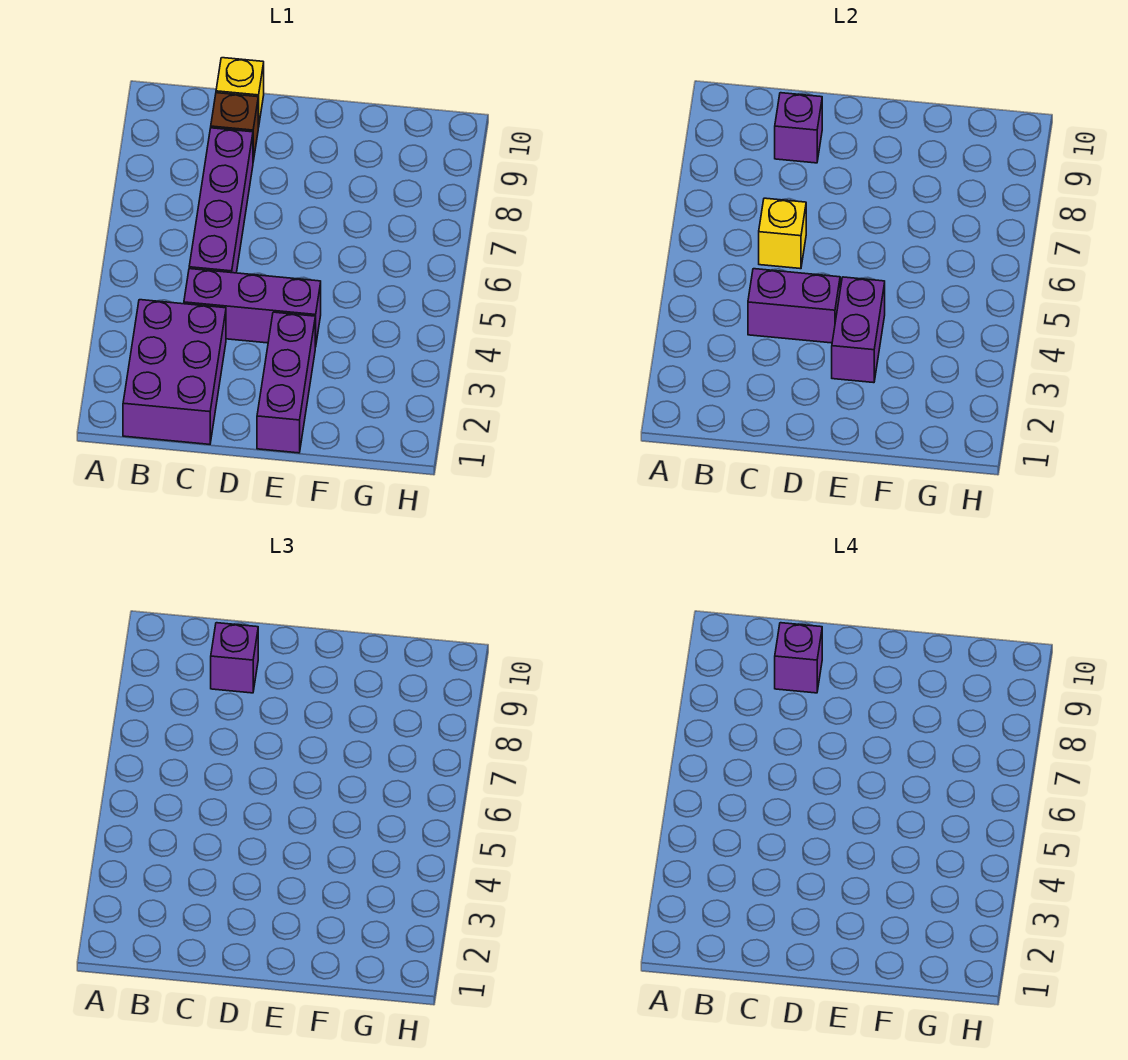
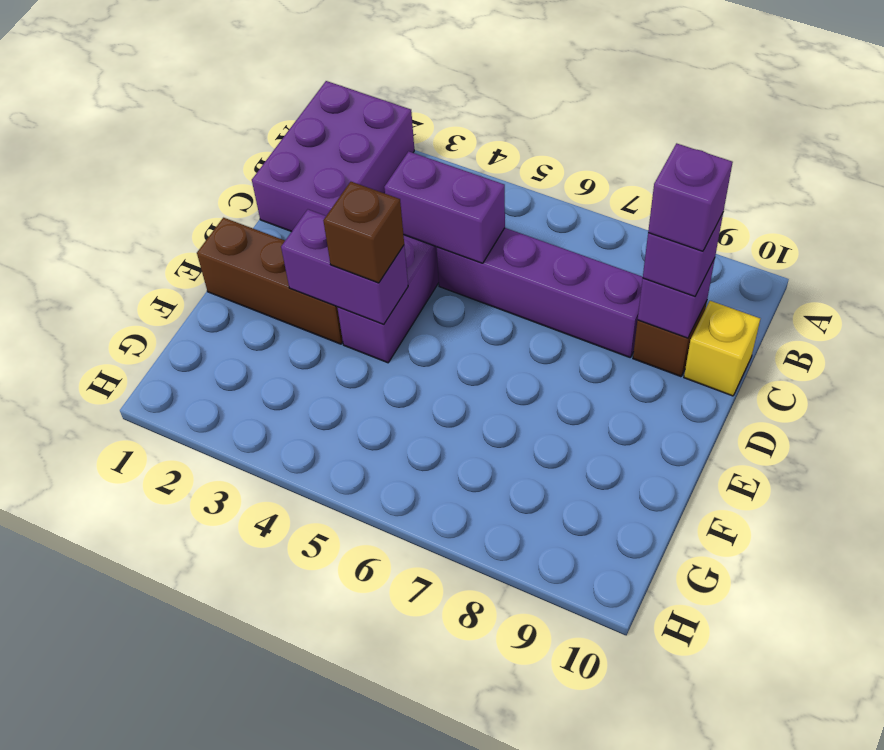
purple brick B1:C3 level 1 -> purple brick A1:C2 level 1
purple brick C4:D4 level 2 -> purple brick C4:C5 level 2
yellow brick C6 level 2 -> none
purple brick E1:E3 level 1 -> brown brick E1:E3 level 1
none -> brown brick E4 level 3

